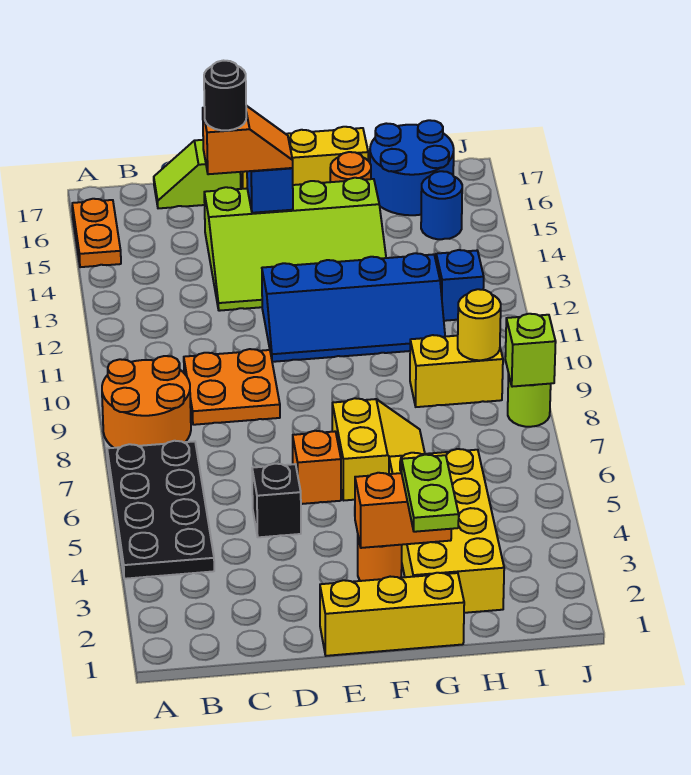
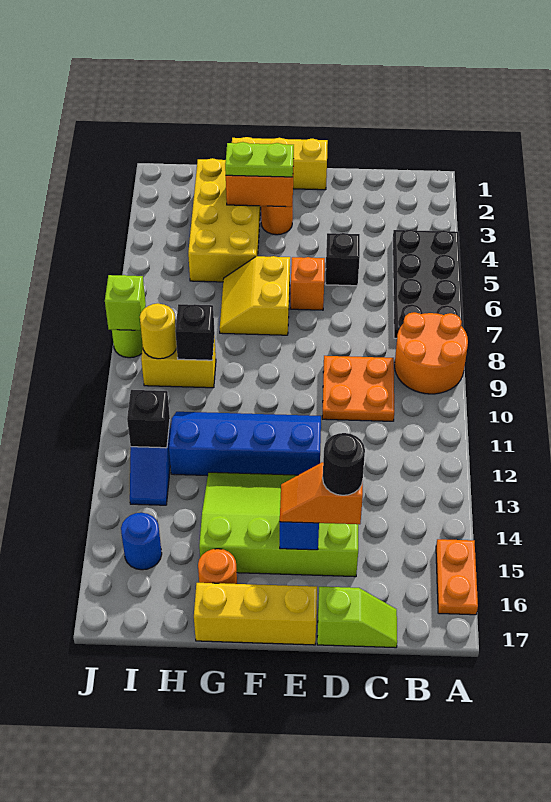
lime plate G2:G3 level 3 -> lime plate F3:G3 level 3
none -> black brick H9 level 2
blue round brick H16:I17 level 1 -> none
none -> black brick I12 level 2

